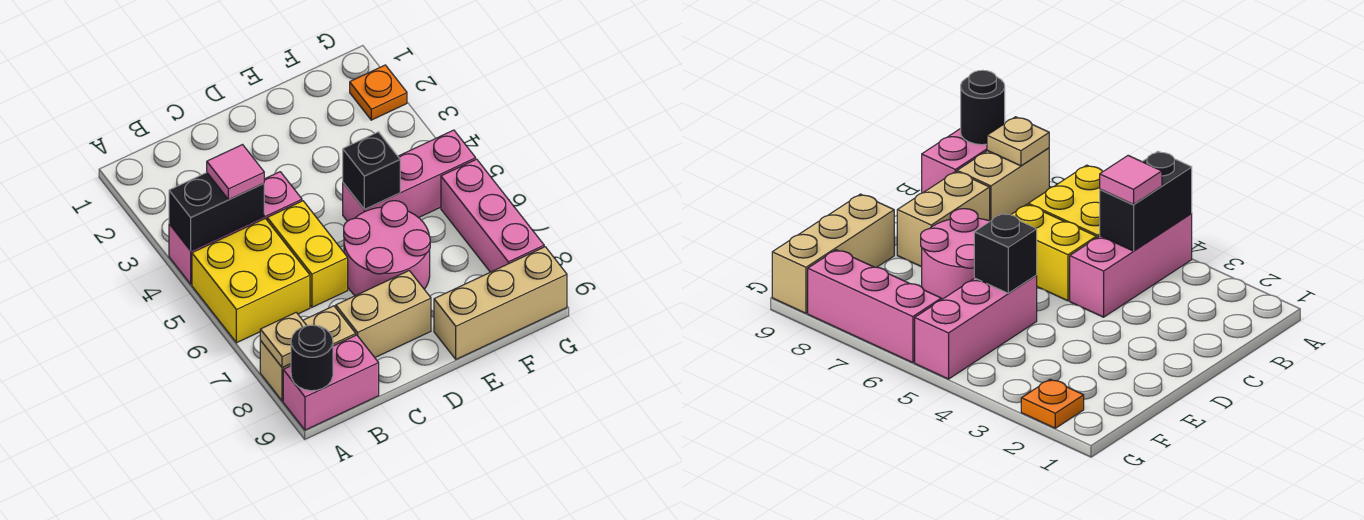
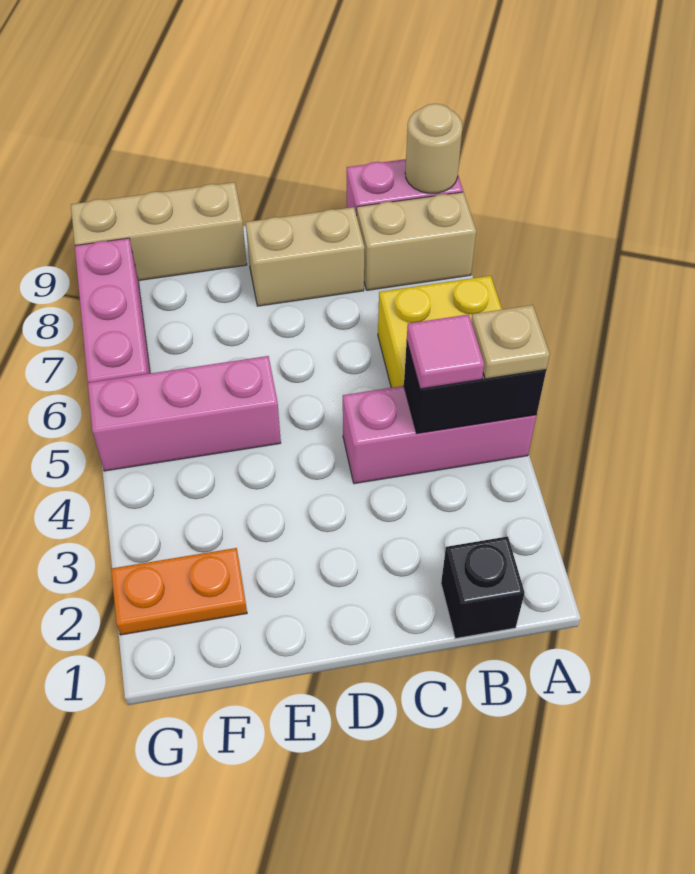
tan plate A8 level 2 -> tan plate A4 level 3
black round brick A9 level 2 -> tan round brick A9 level 2
yellow brick C5:C6 level 1 -> none
pink round brick D6:E7 level 1 -> none
black brick E5 level 2 -> black brick B1 level 1
orange plate G2 level 1 -> orange plate F2:G2 level 1

